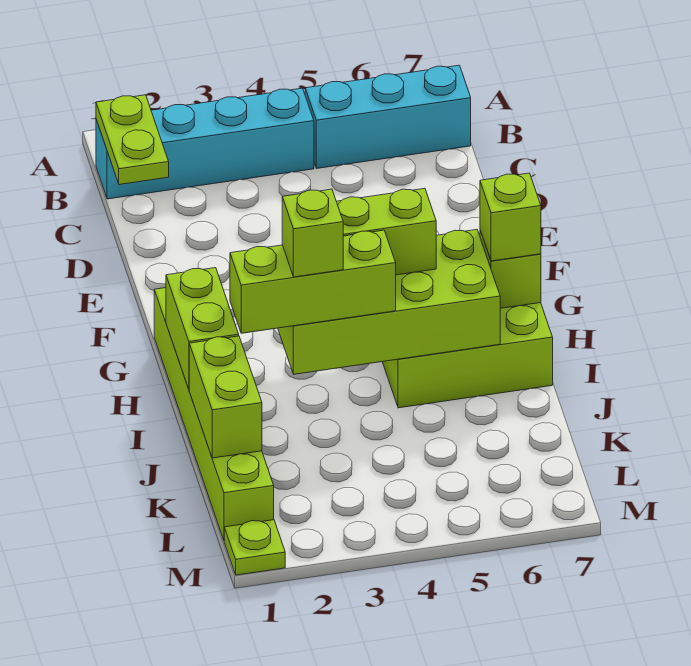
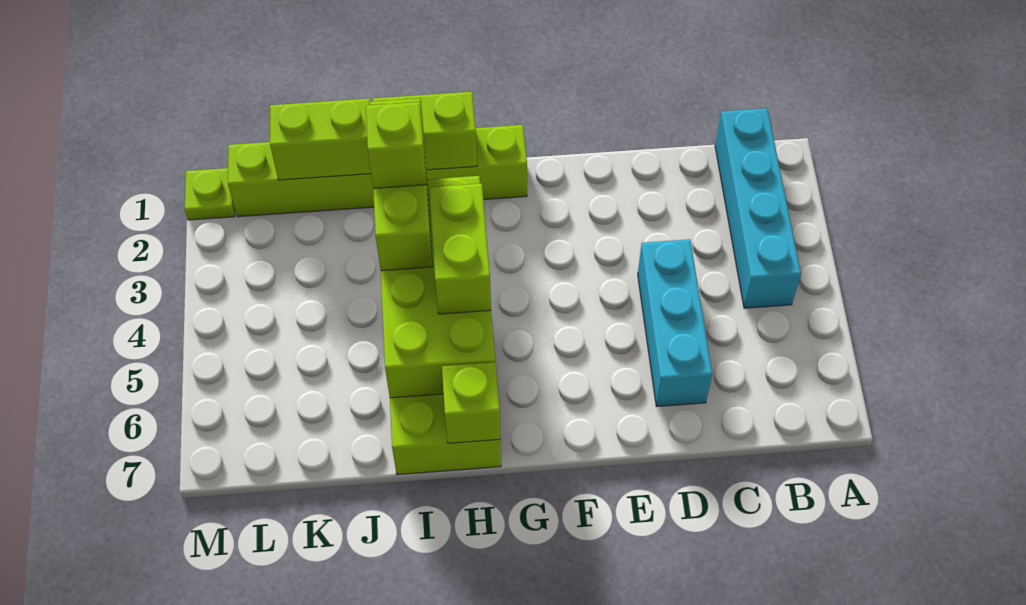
lime plate B1:C1 level 2 -> none
cyan brick B5:B7 level 1 -> cyan brick D4:D6 level 1
lime brick H7 level 3 -> none

